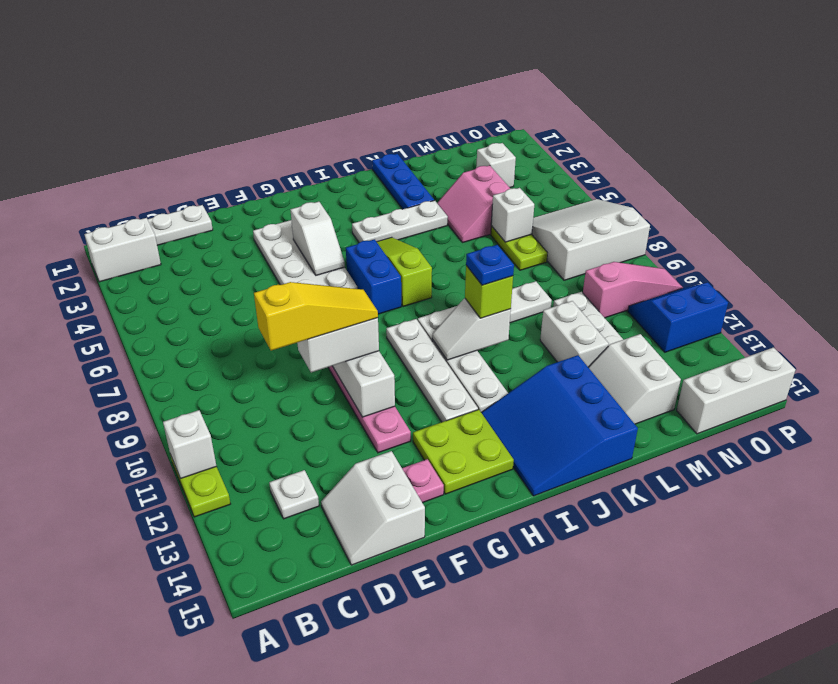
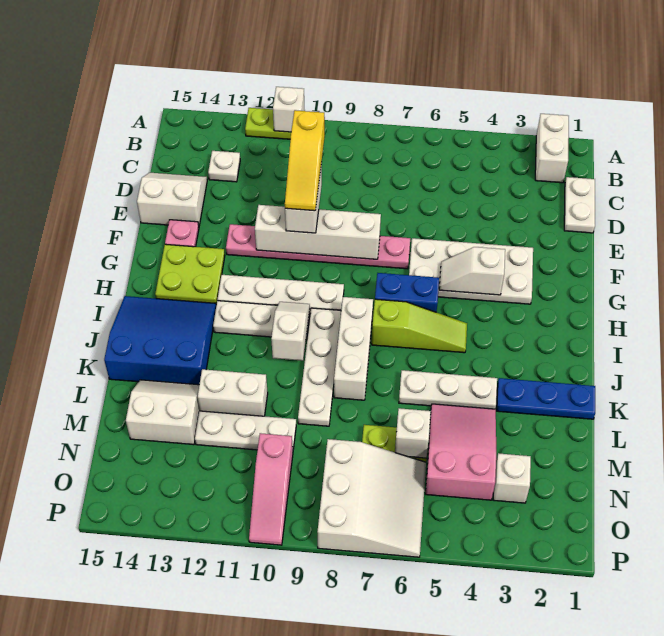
white plate I4:K4 level 1 -> white plate K4:K6 level 1
lime brick J10 level 3 -> none
blue plate J10 level 4 -> none
pink slope L4:M5 level 1 top M -> pink slope L4:N5 level 1 top N
white brick N15:P15 level 1 -> white brick I8:K8 level 1
blue slope O11:P12 level 1 top 12 -> none

